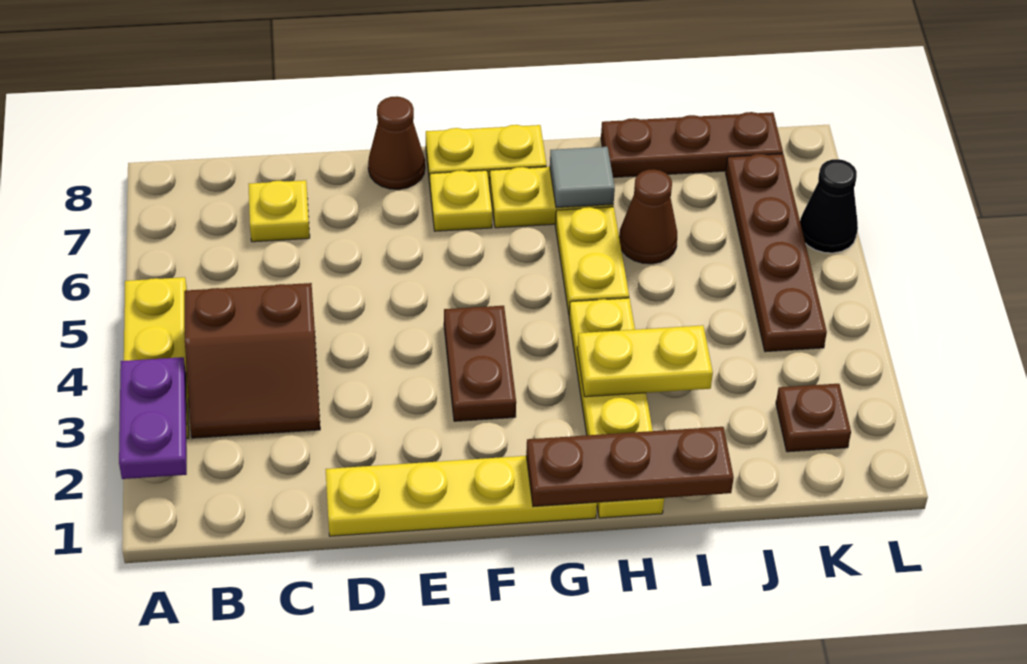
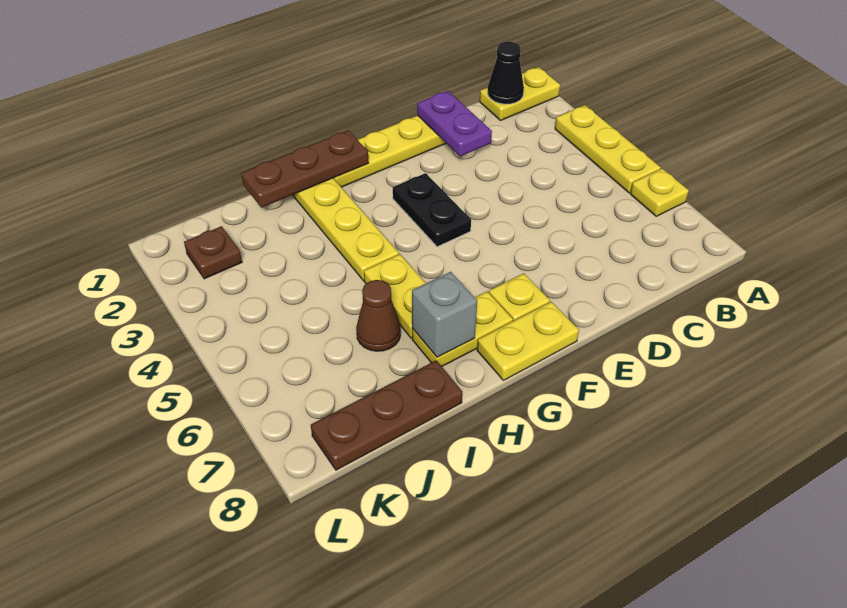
purple plate A2:A3 level 2 -> purple plate D1:D2 level 2
brown slope B3:C4 level 1 top 4 -> none
yellow plate C7 level 1 -> yellow plate A6 level 1
brown cone E8 level 1 -> none
brown plate F3:F4 level 1 -> black plate F3:F4 level 1
yellow plate H3:I3 level 2 -> yellow plate A1:B1 level 1
grey tile H7 level 2 -> grey brick H7 level 2
brown plate K4:K7 level 1 -> none
black cone L6 level 1 -> black cone B1 level 2

